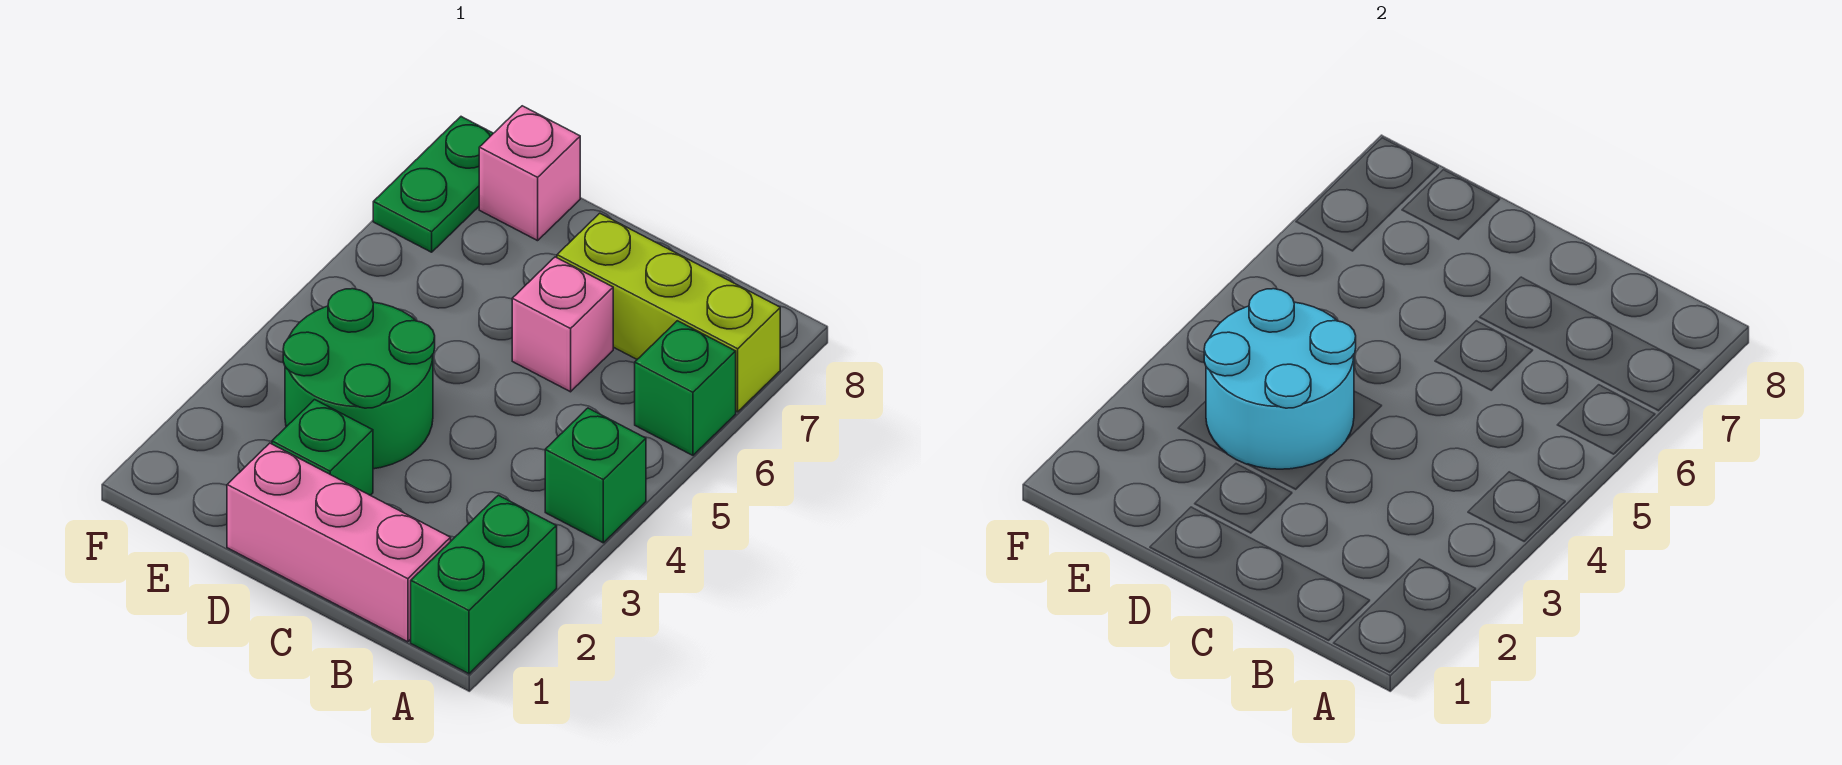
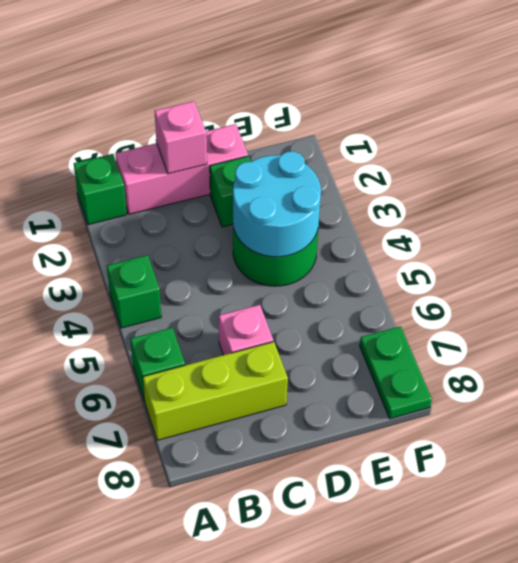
green brick A1:A2 level 1 -> green brick A1 level 1
pink brick E8 level 1 -> pink brick C1 level 2

